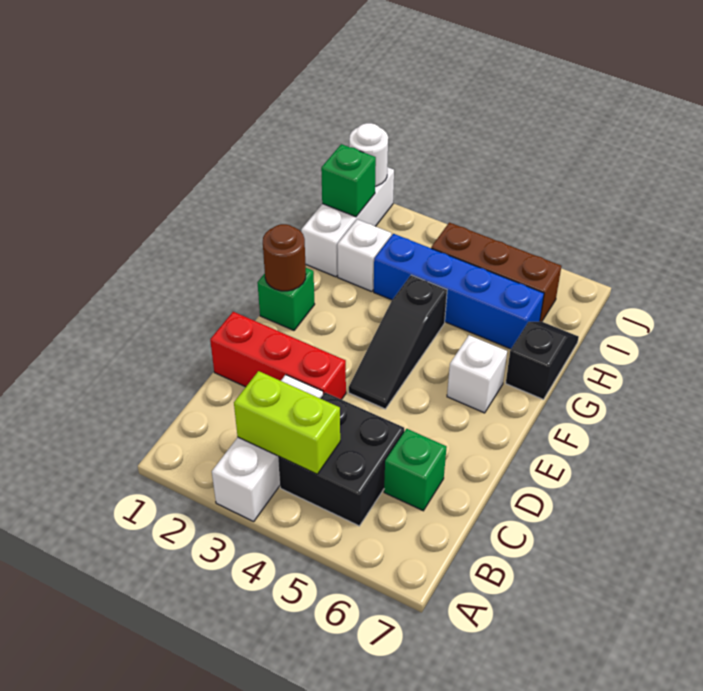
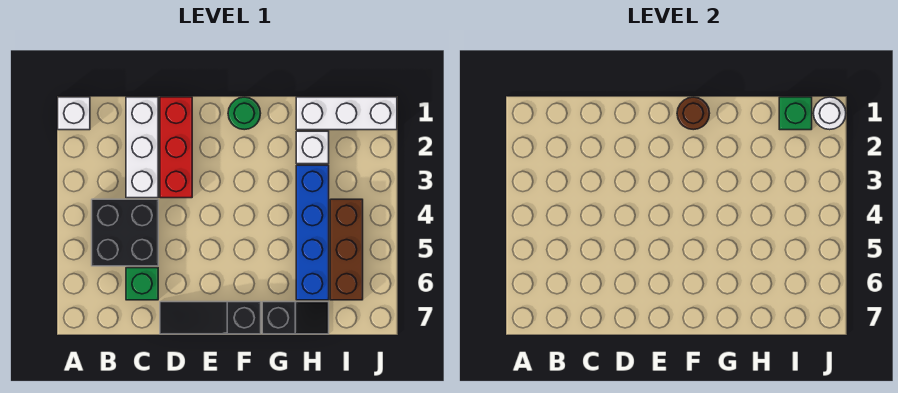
white brick A3:C3 level 1 -> white brick C1:C3 level 1
lime brick B3:B4 level 2 -> none
black slope E4:G4 level 1 top G -> black slope D7:F7 level 1 top F
green brick F1 level 1 -> green round brick F1 level 1
white brick F6 level 1 -> white brick A1 level 1

